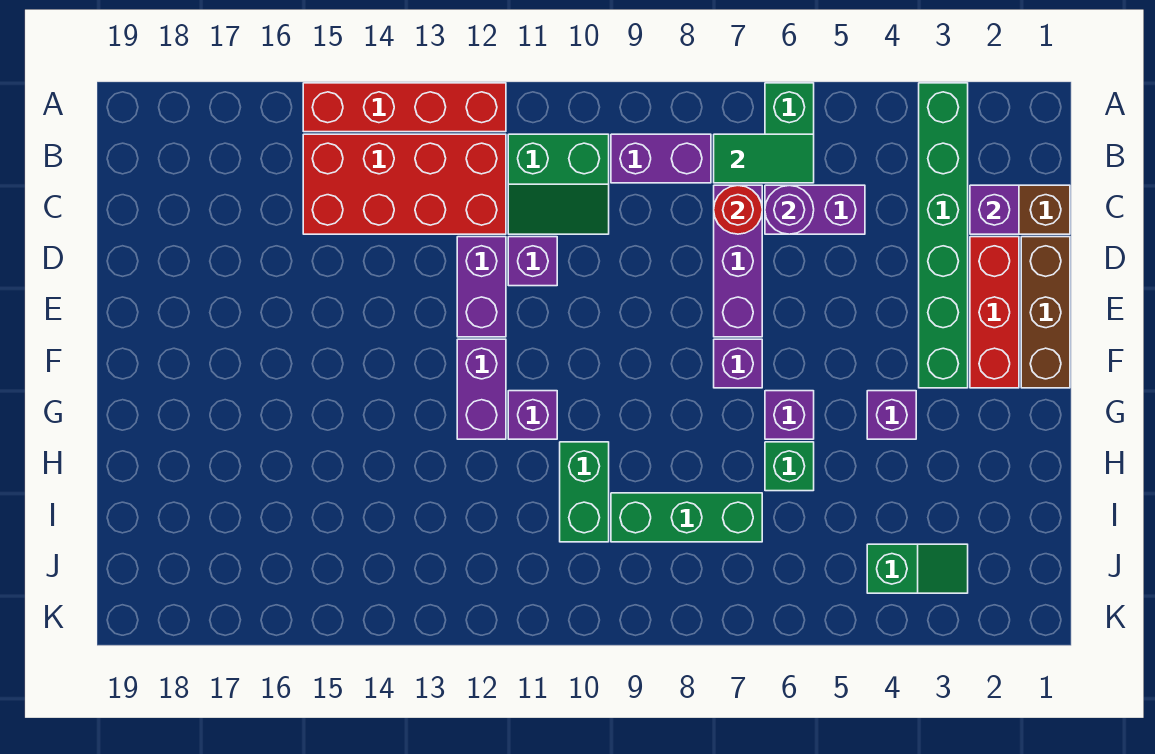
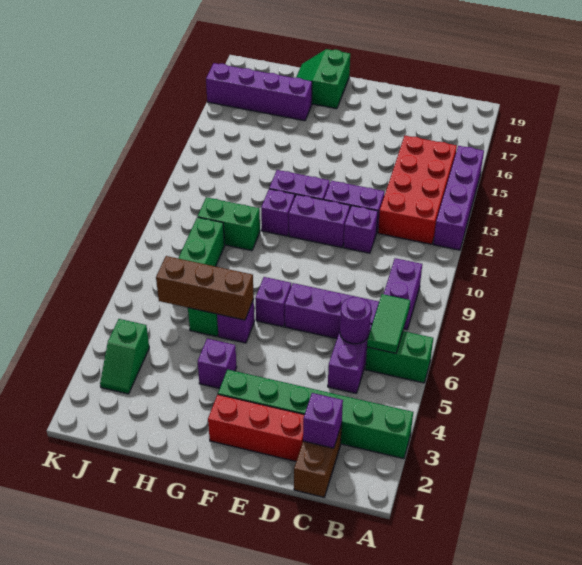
red brick A12:A15 level 1 -> purple brick A12:A15 level 1
green slope B10:C11 level 1 top B -> green slope G18:H19 level 1 top G
red round brick C7 level 2 -> none
brown brick D1:F1 level 1 -> brown brick G6:I6 level 2
none -> purple brick E11:F11 level 1
none -> purple brick H17:K17 level 1

